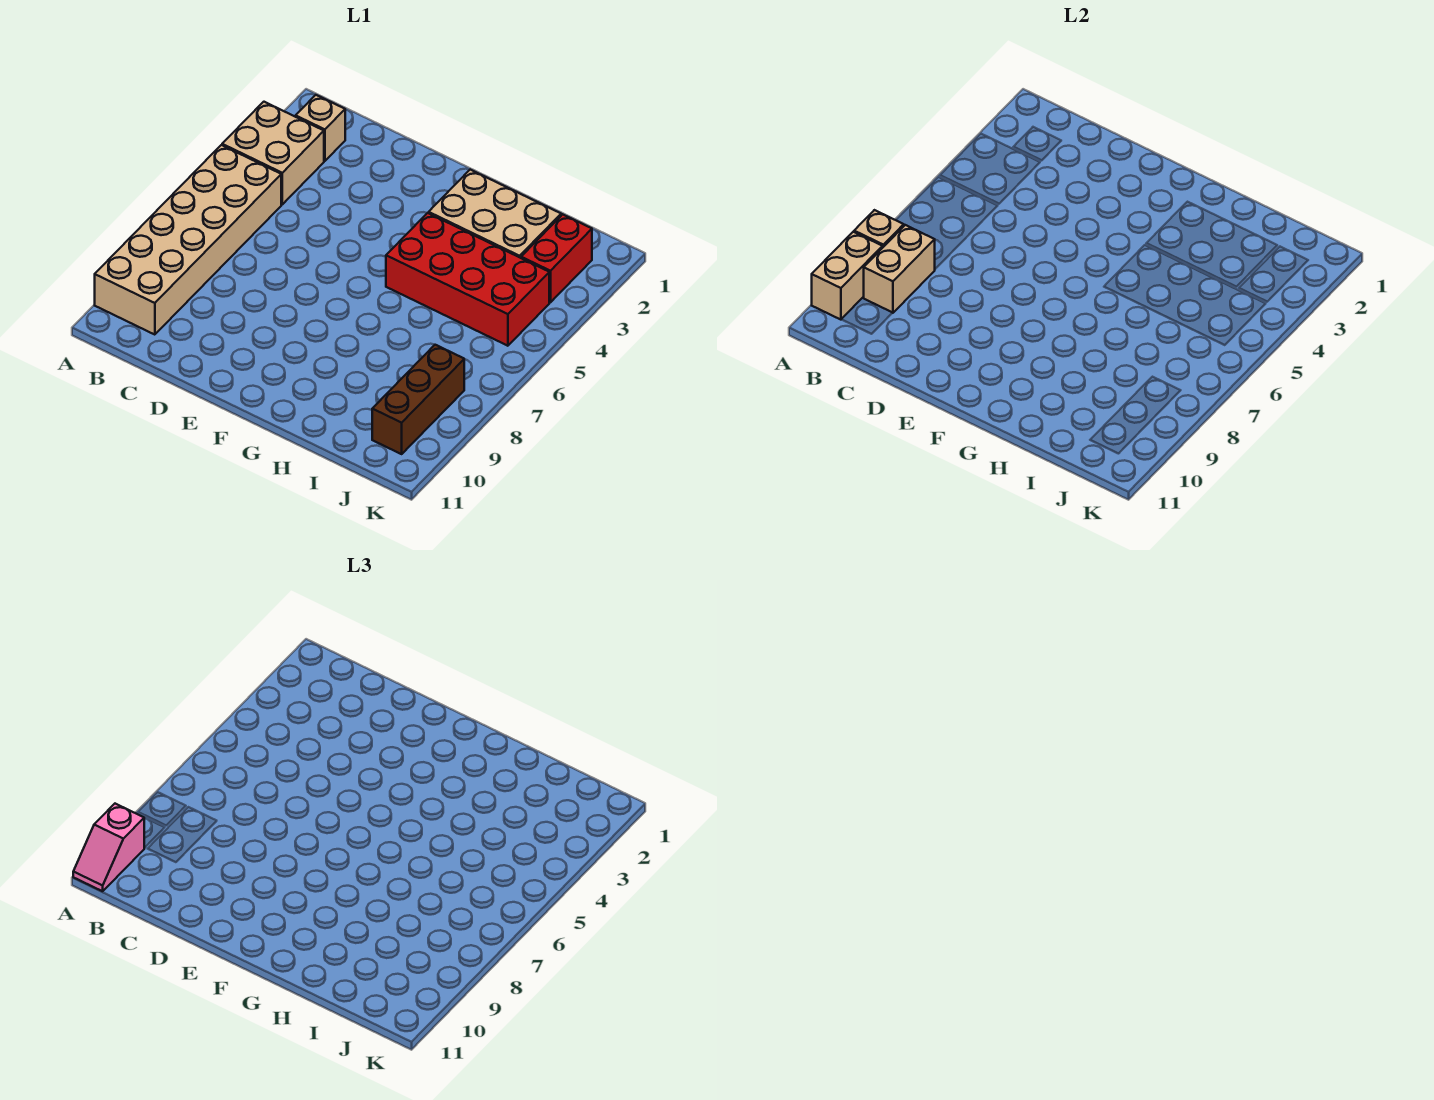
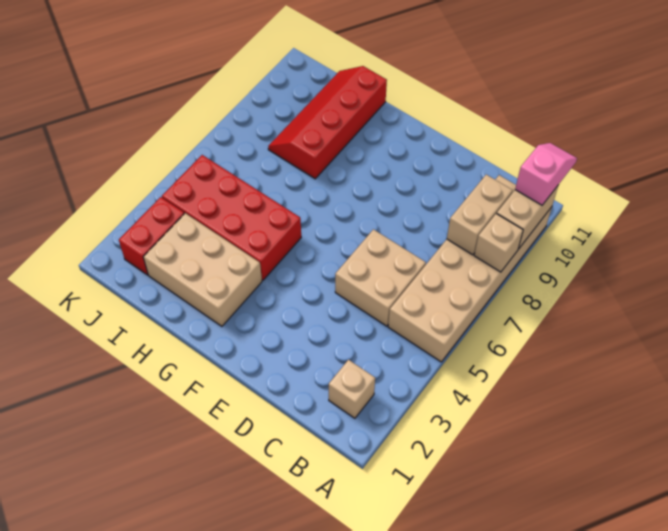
tan brick A3:B4 level 1 -> tan brick C5:D6 level 1
none -> red slope H8:I11 level 1 top H
brown brick J8:J10 level 1 -> none

